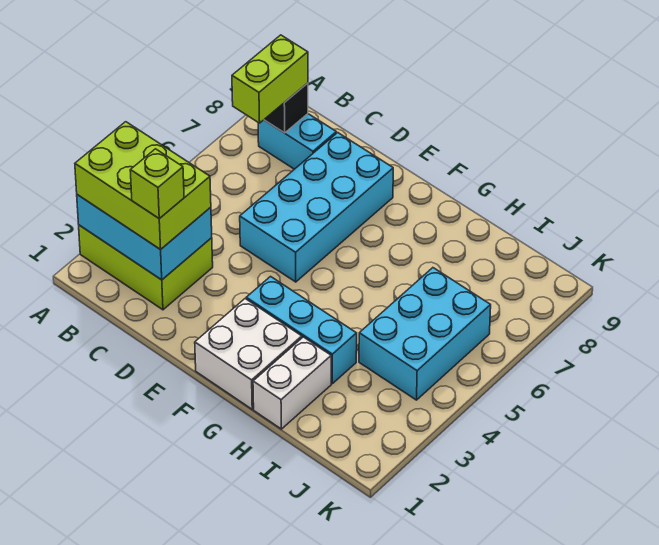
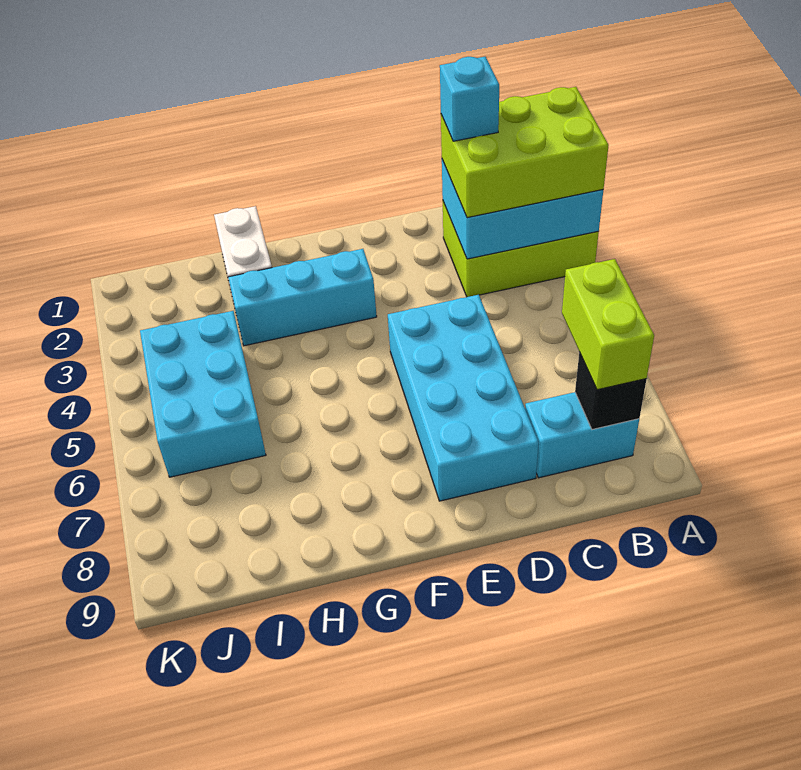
lime brick C2 level 4 -> cyan brick C2 level 4
white brick F1:G2 level 1 -> none

